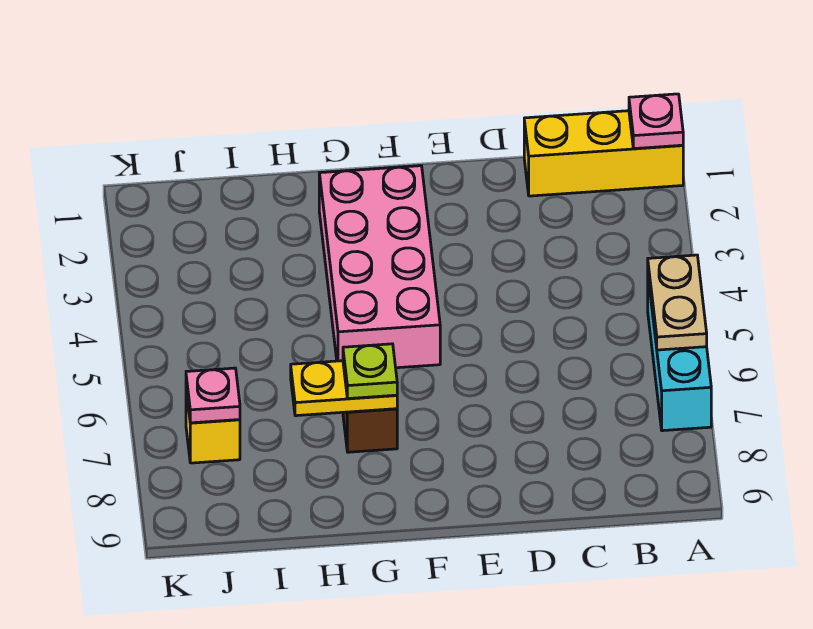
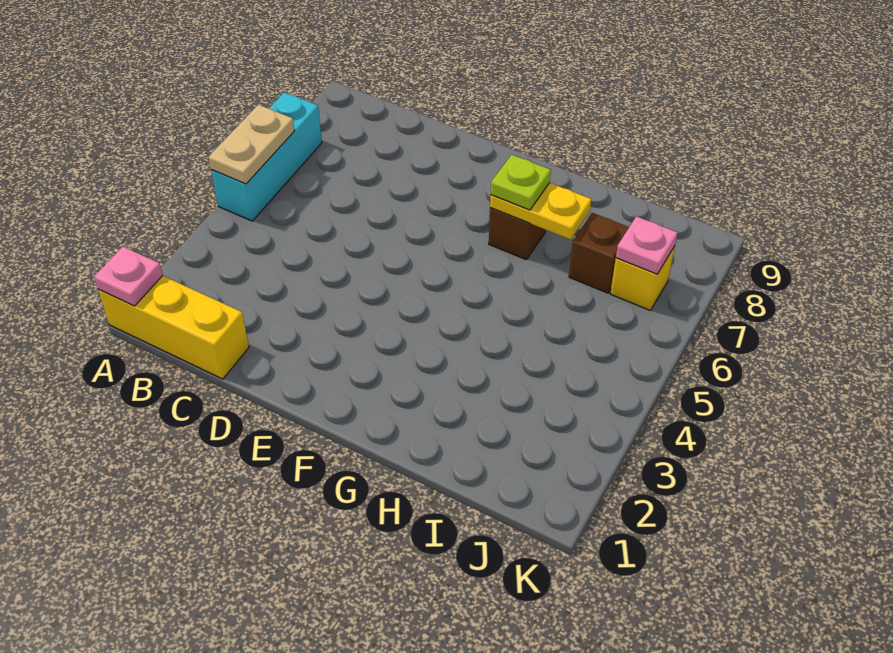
pink brick F2:G5 level 1 -> none
none -> brown brick I7 level 1

